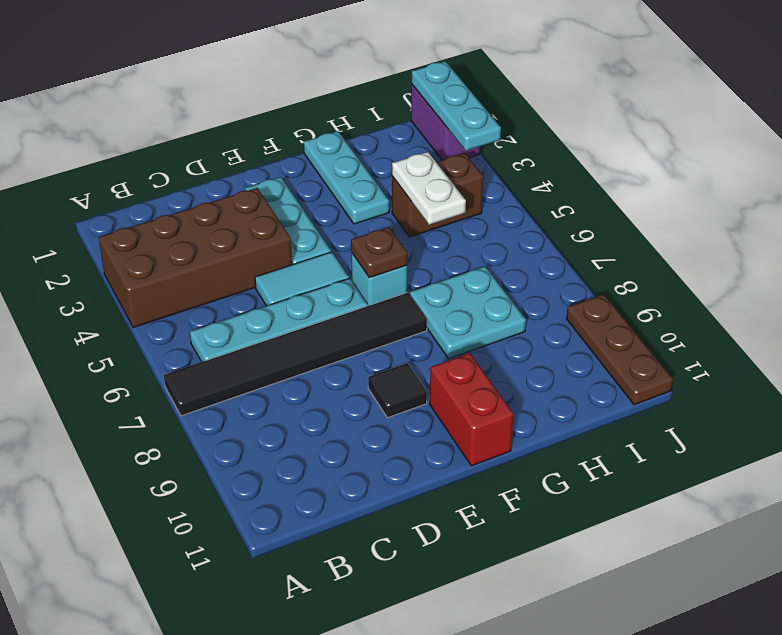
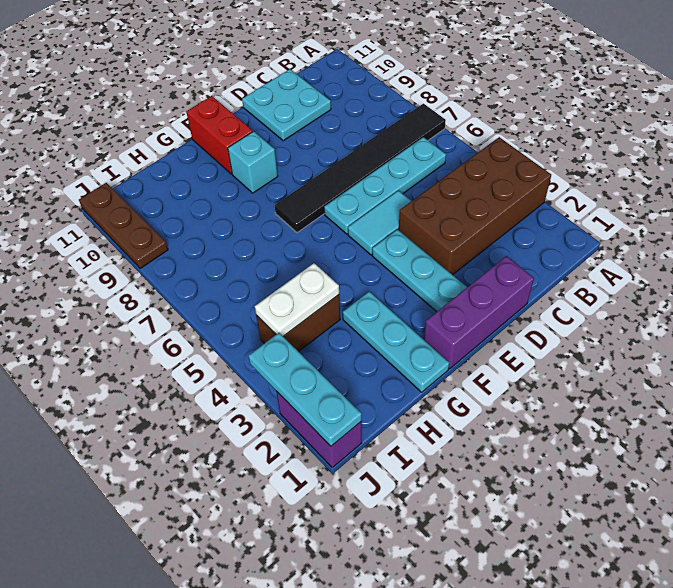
none -> purple brick D1:F1 level 1
black tile E9 level 1 -> none
cyan brick F6 level 1 -> cyan brick F9 level 1
brown plate F6 level 2 -> none
cyan plate G7:H8 level 1 -> cyan plate C10:D11 level 1
white plate H4:H5 level 2 -> white plate H4:I4 level 2

